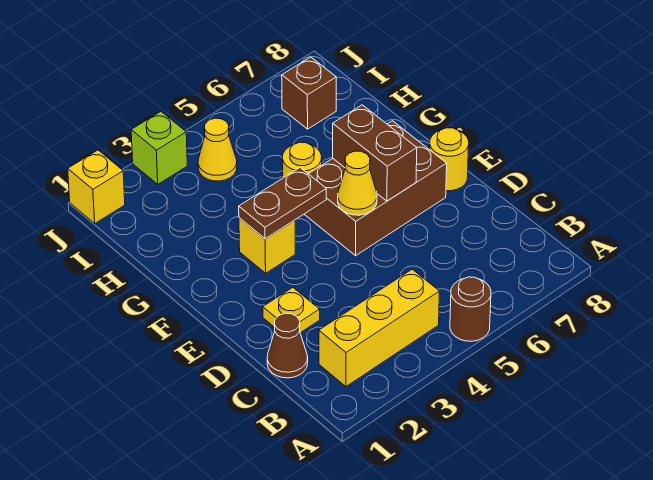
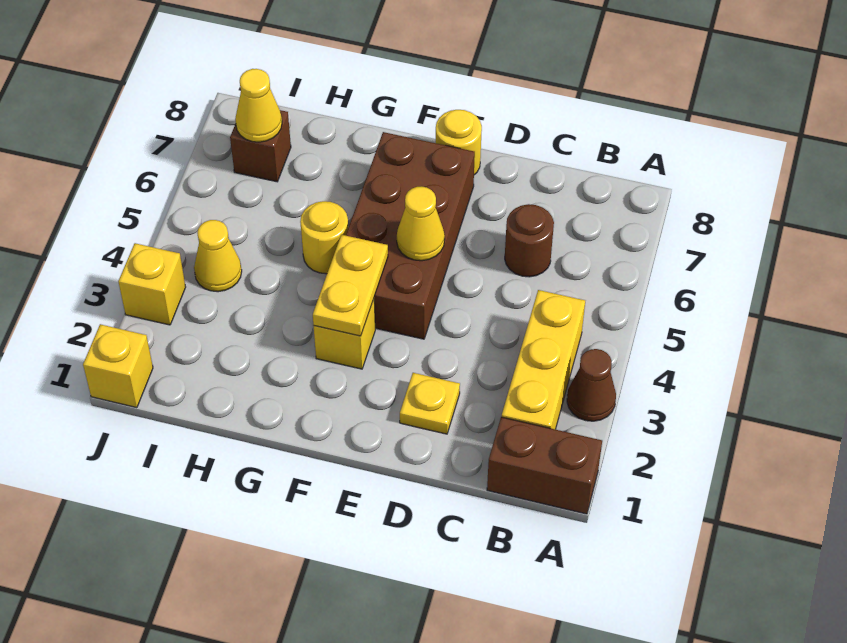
brown round brick A5 level 1 -> brown round brick C6 level 1
brown cone C1 level 1 -> brown cone A3 level 1
brown brick E5:F7 level 1 -> brown brick E4:F7 level 1
brown brick E6:F6 level 2 -> brown brick A1:B1 level 1
brown plate F3:F4 level 2 -> yellow plate F3:F4 level 2
none -> yellow cone I7 level 2
lime brick J3 level 1 -> yellow brick J3 level 1

